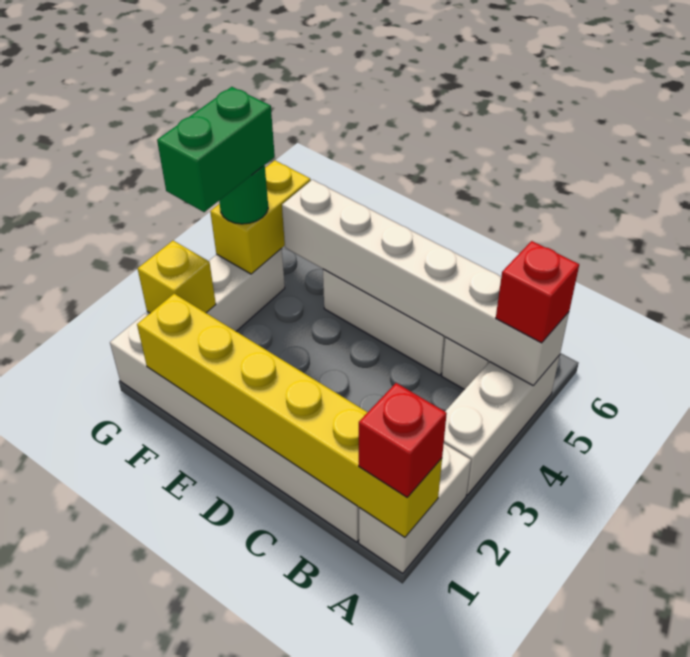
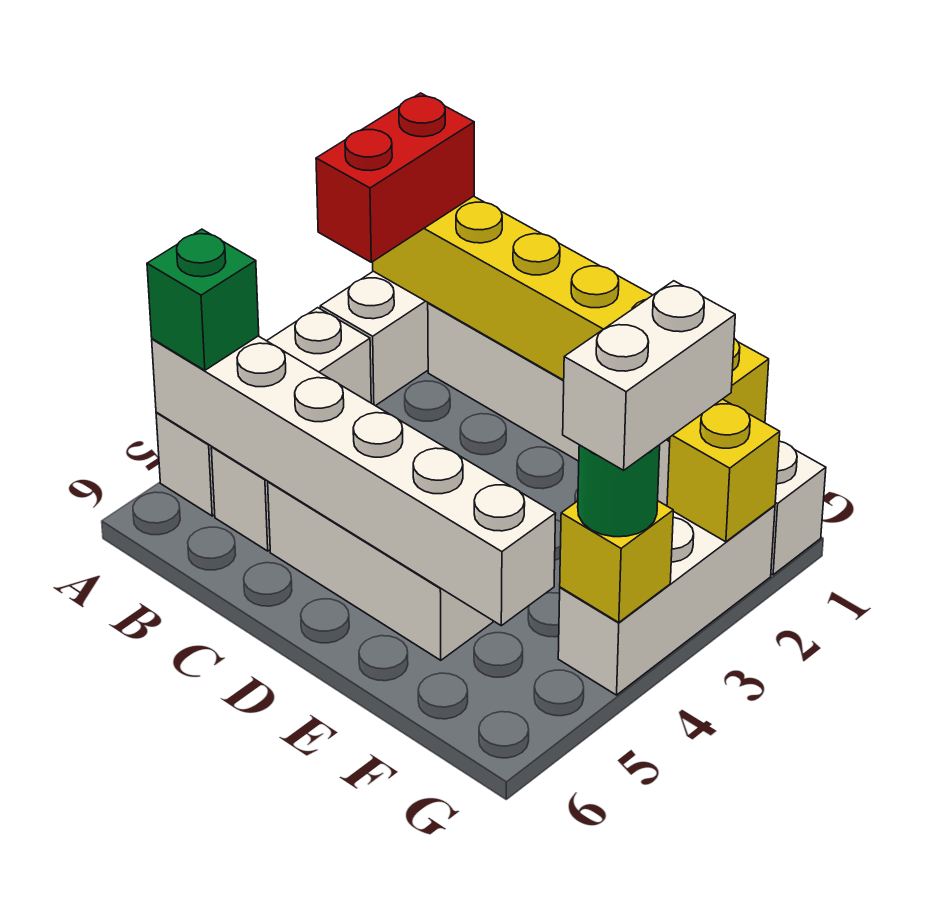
red brick A1 level 3 -> red brick A1:A2 level 3
red brick A5 level 3 -> green brick A5 level 3
green brick G3:G4 level 4 -> white brick G3:G4 level 4
yellow brick G4:G5 level 2 -> yellow brick G4 level 2

